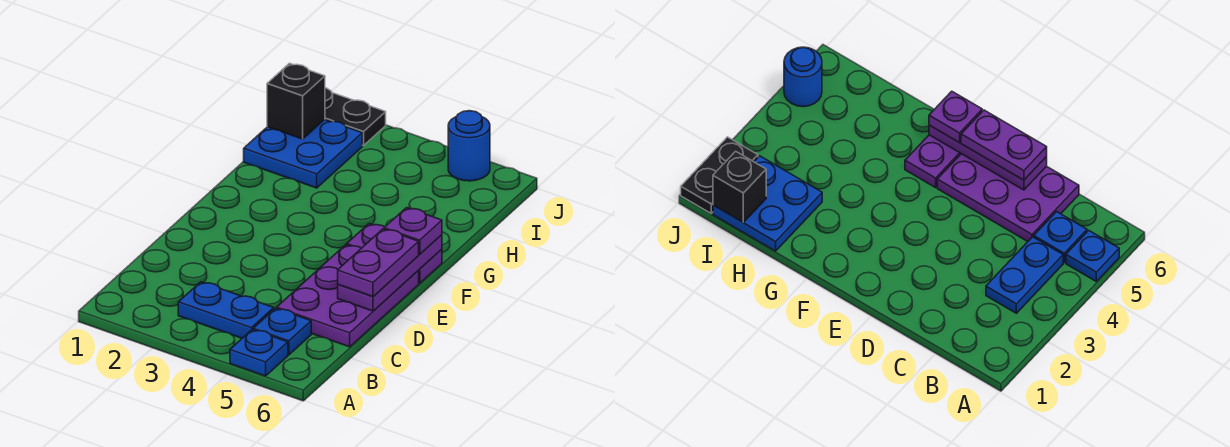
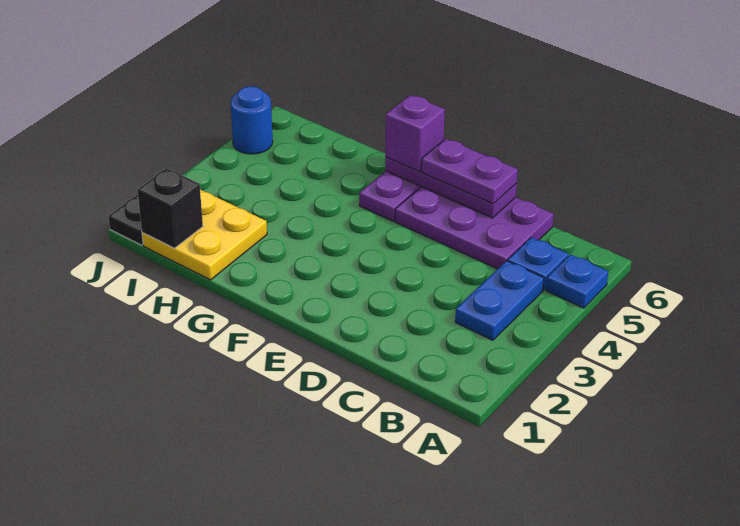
purple plate F6 level 3 -> purple brick F6 level 3
blue plate H1:I2 level 1 -> yellow plate H1:I2 level 1

